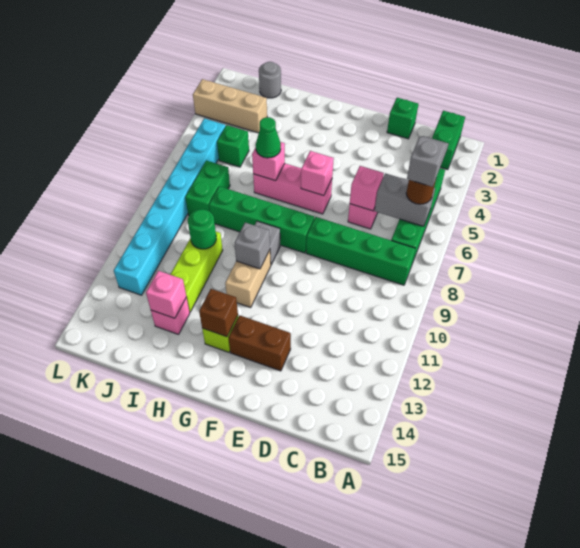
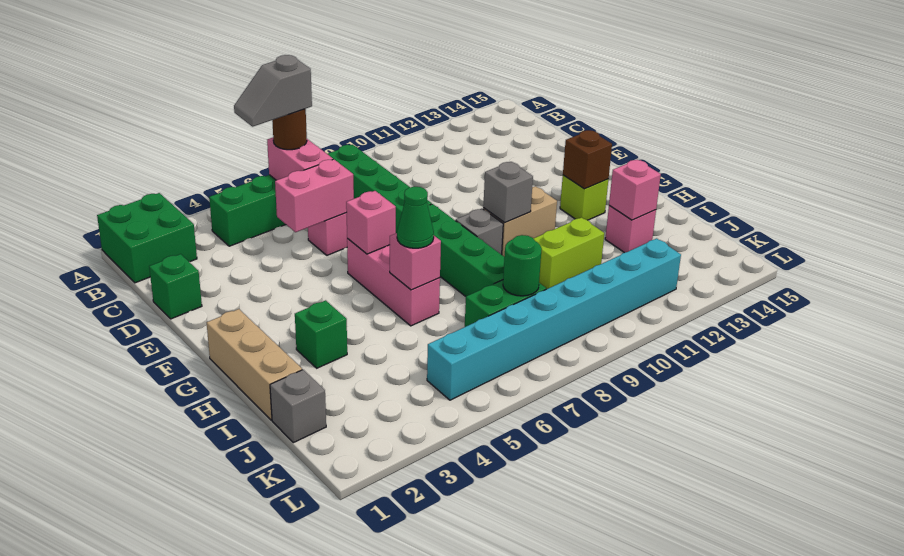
green brick B1:B2 level 1 -> green brick A1:B2 level 1
grey brick B6:C6 level 2 -> pink brick B6:C6 level 2
pink brick D6 level 2 -> pink brick D5:D6 level 2
brown brick E13:F13 level 1 -> none
lime brick I10:I12 level 1 -> lime brick I10:I11 level 1
green round brick I10 level 2 -> green round brick J8 level 2
grey round brick J1 level 1 -> grey brick J1 level 1
tan brick J3:L3 level 1 -> tan brick G1:I1 level 1
green brick J5 level 1 -> green brick H3 level 1

